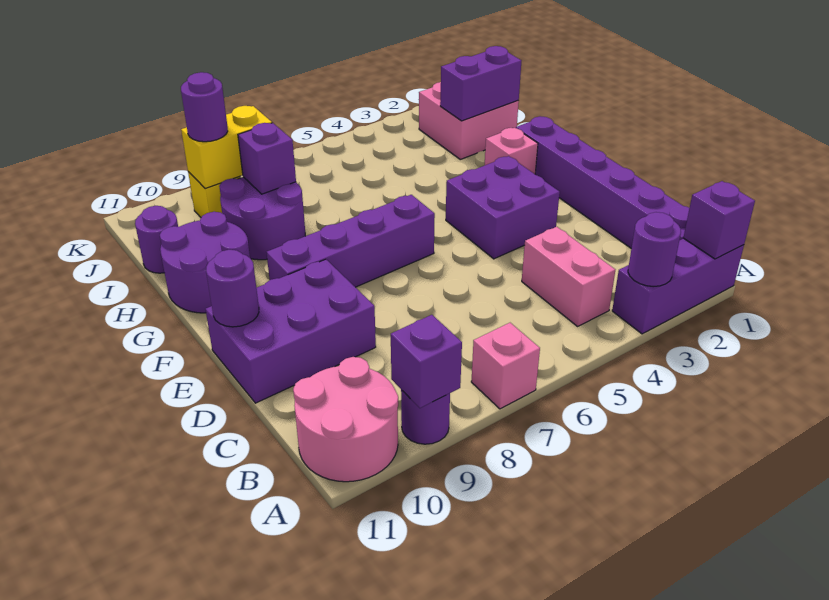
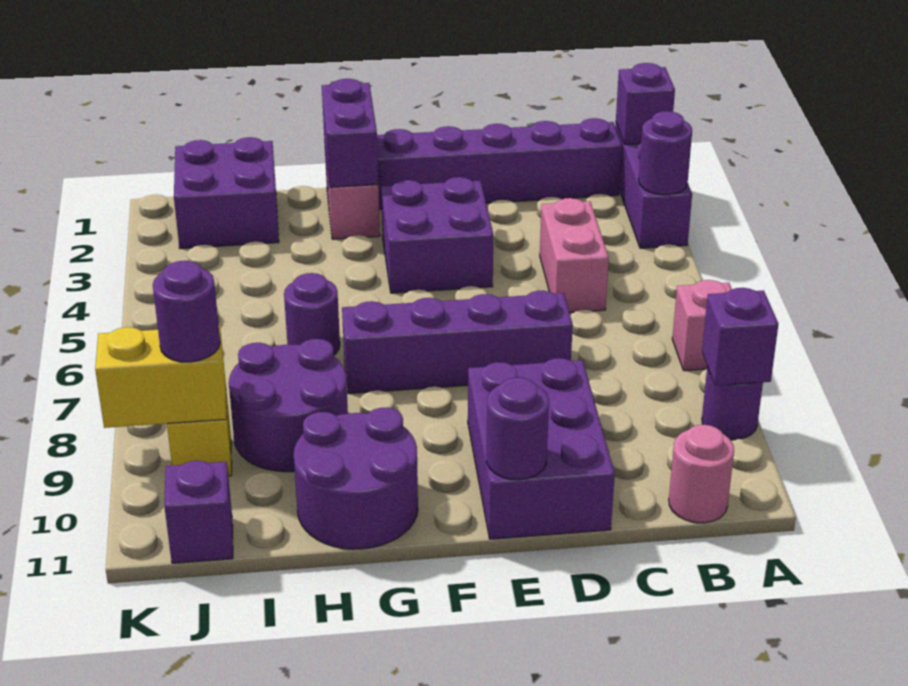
pink round brick A10:B11 level 1 -> pink round brick B11 level 1
pink brick B4:C4 level 1 -> pink brick C4:C5 level 1
purple brick F6:F9 level 1 -> purple brick D7:G7 level 1
pink brick I1:J2 level 1 -> purple brick I1:J2 level 1
purple brick I1:I2 level 2 -> purple brick G1:G2 level 2
purple brick I8 level 2 -> purple brick J11 level 1
purple round brick I11 level 1 -> purple round brick H6 level 1
yellow brick J8:J9 level 2 -> yellow brick J9:K9 level 2

